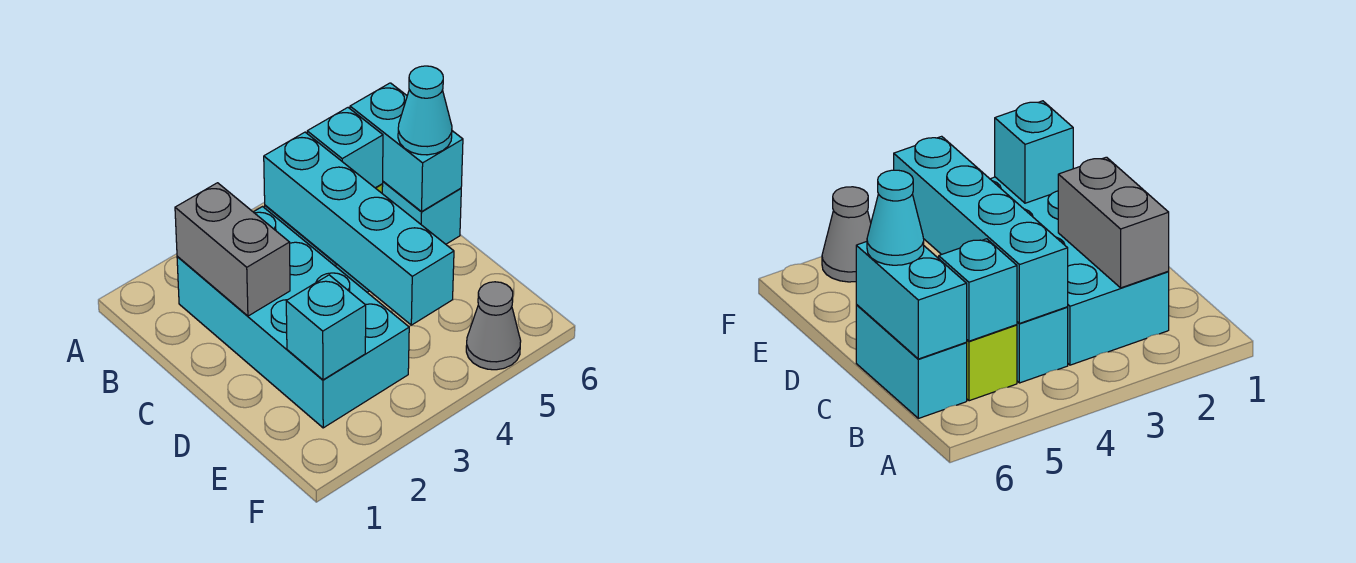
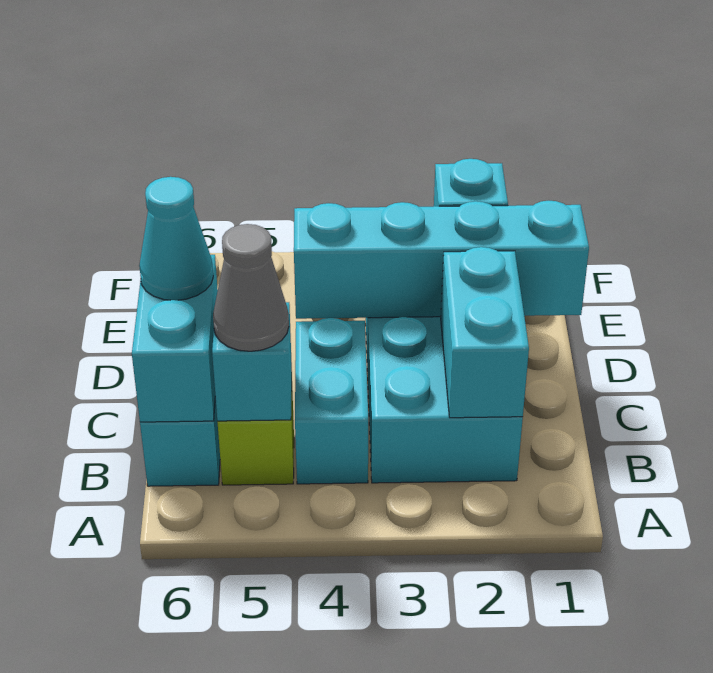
grey brick B2:C2 level 2 -> cyan brick B2:C2 level 2
cyan brick B4:E4 level 2 -> cyan brick D1:D4 level 2
grey cone F5 level 1 -> grey cone B5 level 3

